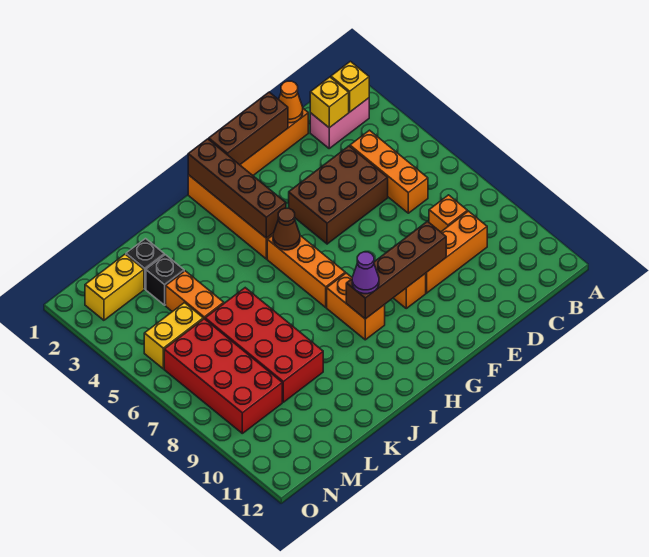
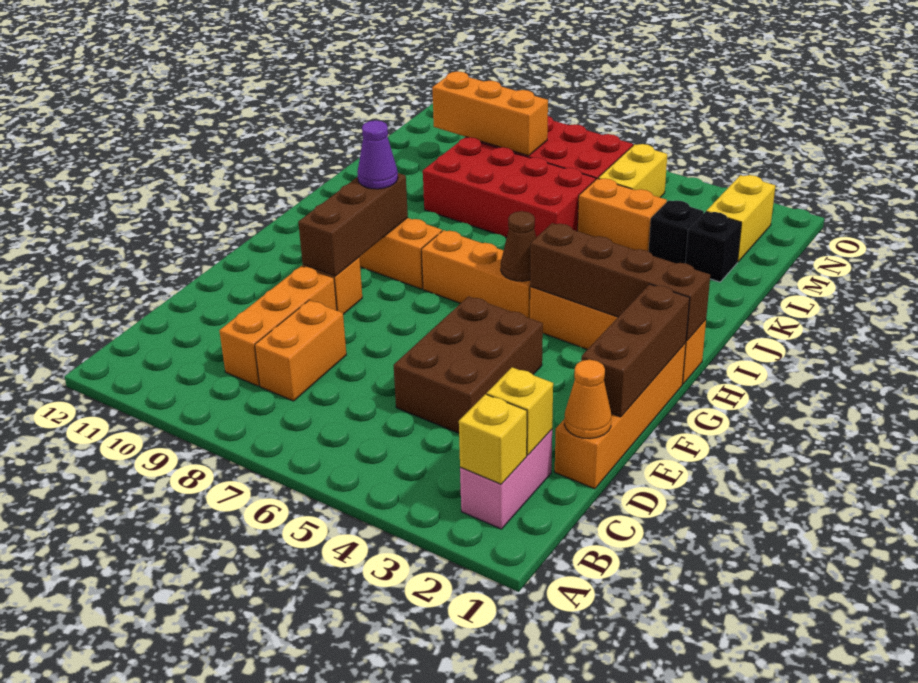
orange brick C4:C6 level 1 -> orange brick M8:M10 level 2
orange brick C8 level 1 -> orange brick C8:D8 level 1
brown brick E9:H9 level 2 -> brown brick F9:H9 level 2

